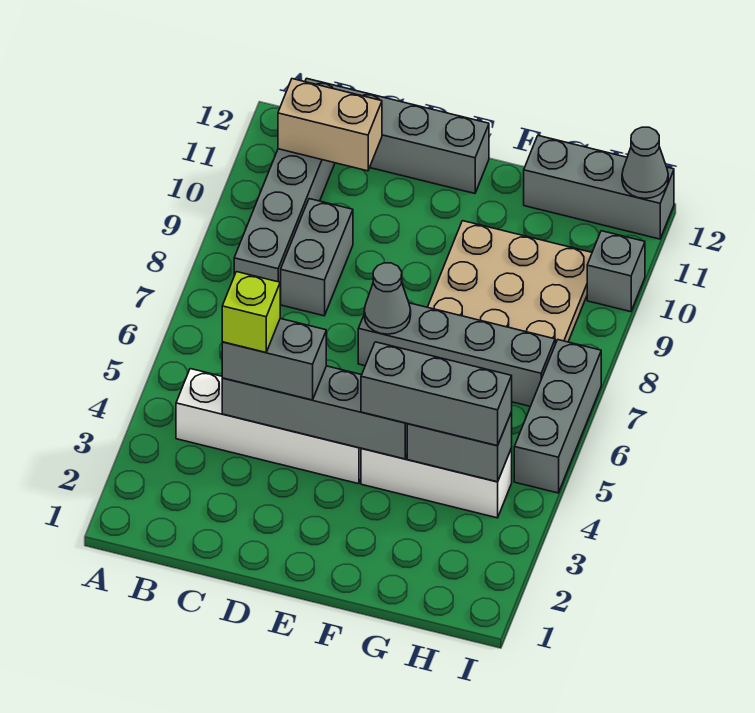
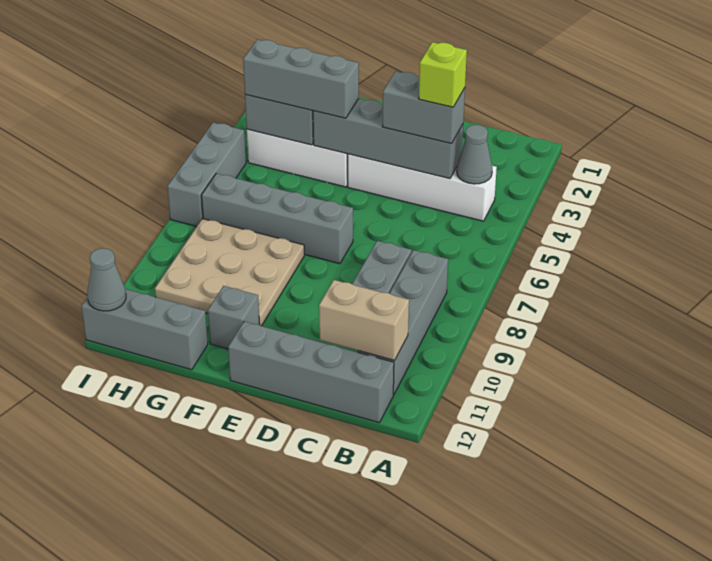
grey cone E7 level 2 -> grey cone B4 level 2
grey brick I10 level 1 -> grey brick F11 level 1

